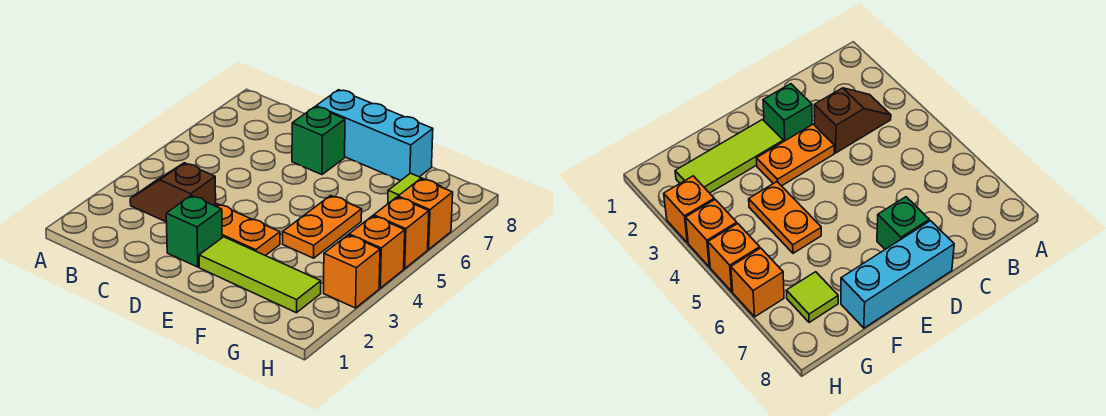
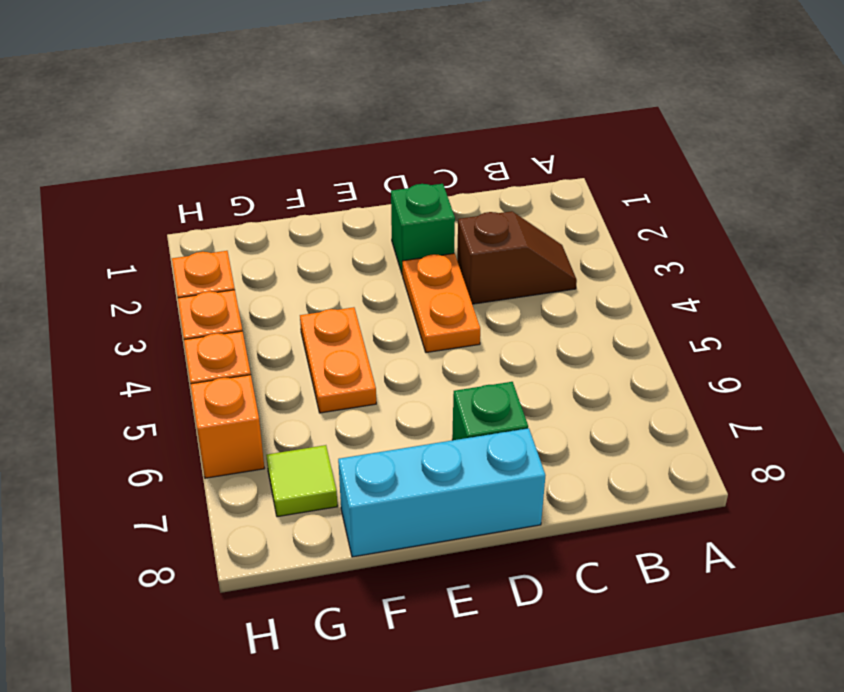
orange plate D3:E3 level 1 -> orange plate D3:D4 level 1
lime tile E2:G2 level 1 -> none

